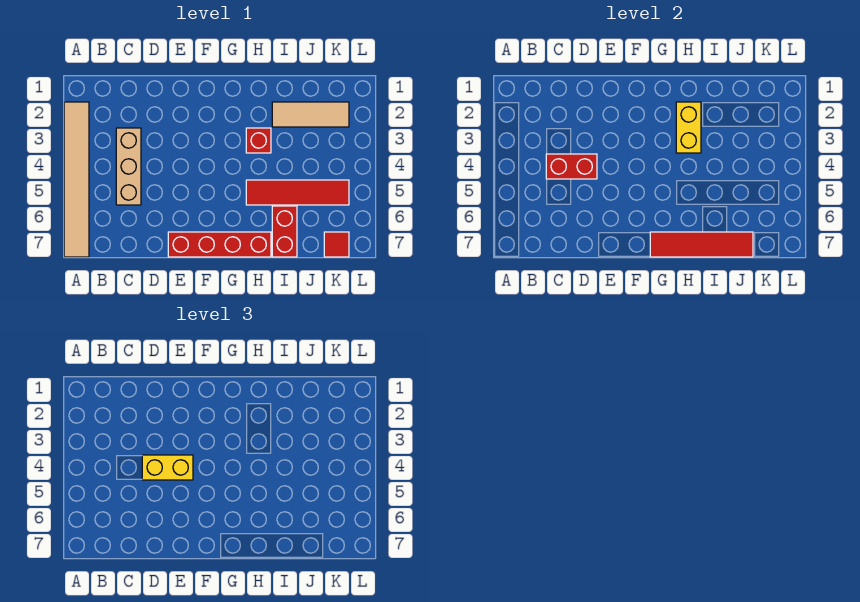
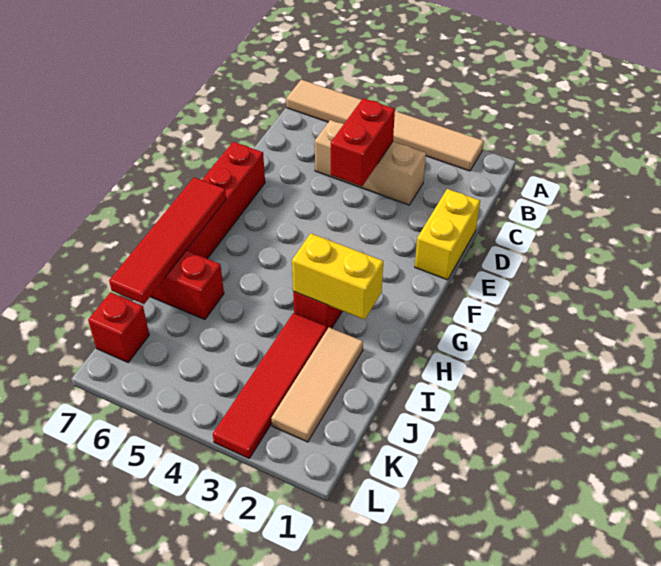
yellow brick D4:E4 level 3 -> yellow brick D1:E1 level 1
red tile H5:K5 level 1 -> red tile I3:L3 level 1
red tile K7 level 1 -> red brick K7 level 1

